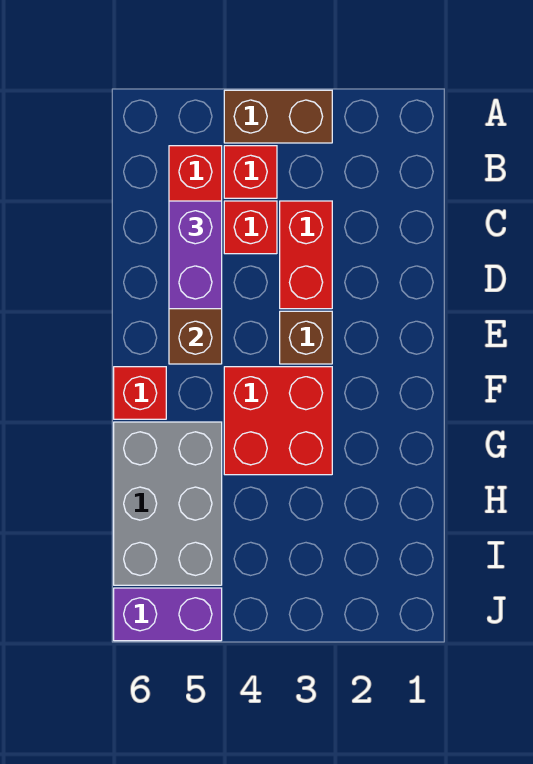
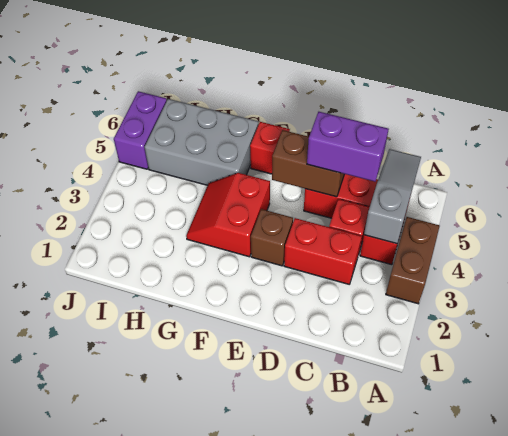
none -> grey slope B4:B6 level 2 top 4
red brick F3:G4 level 1 -> red slope F3:G4 level 1 top F

